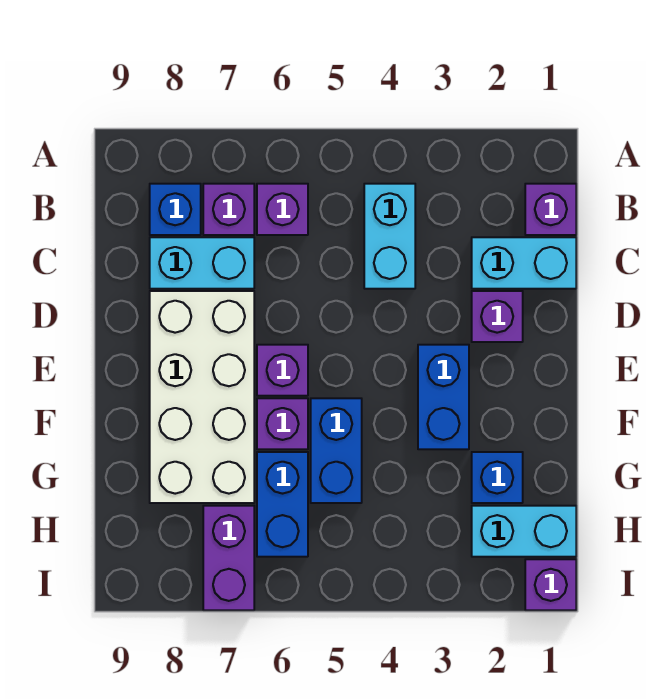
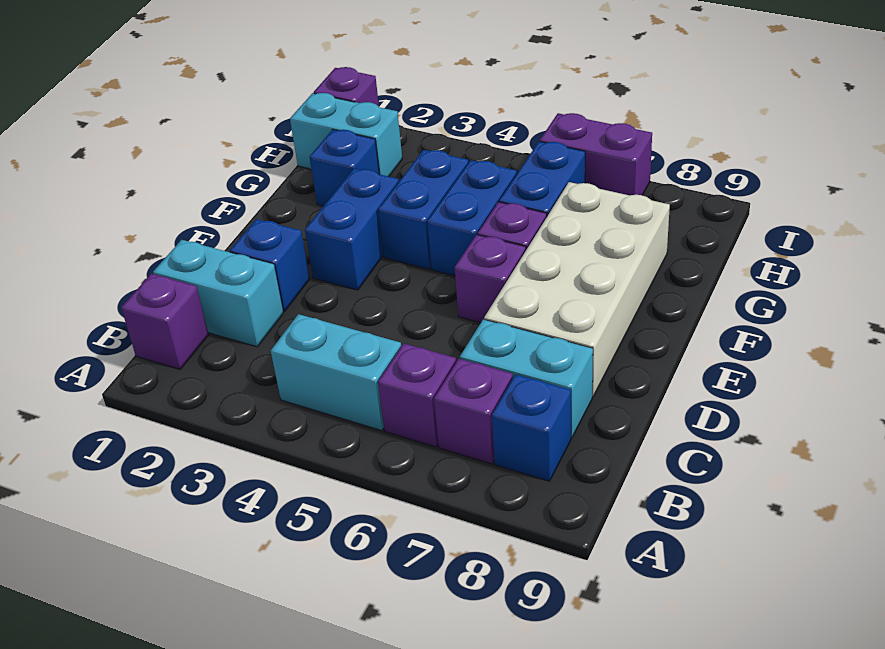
cyan brick B4:C4 level 1 -> cyan brick B4:B5 level 1
purple brick D2 level 1 -> blue brick D2 level 1
none -> blue brick F4:G4 level 1
purple brick H7:I7 level 1 -> purple brick I6:I7 level 1

